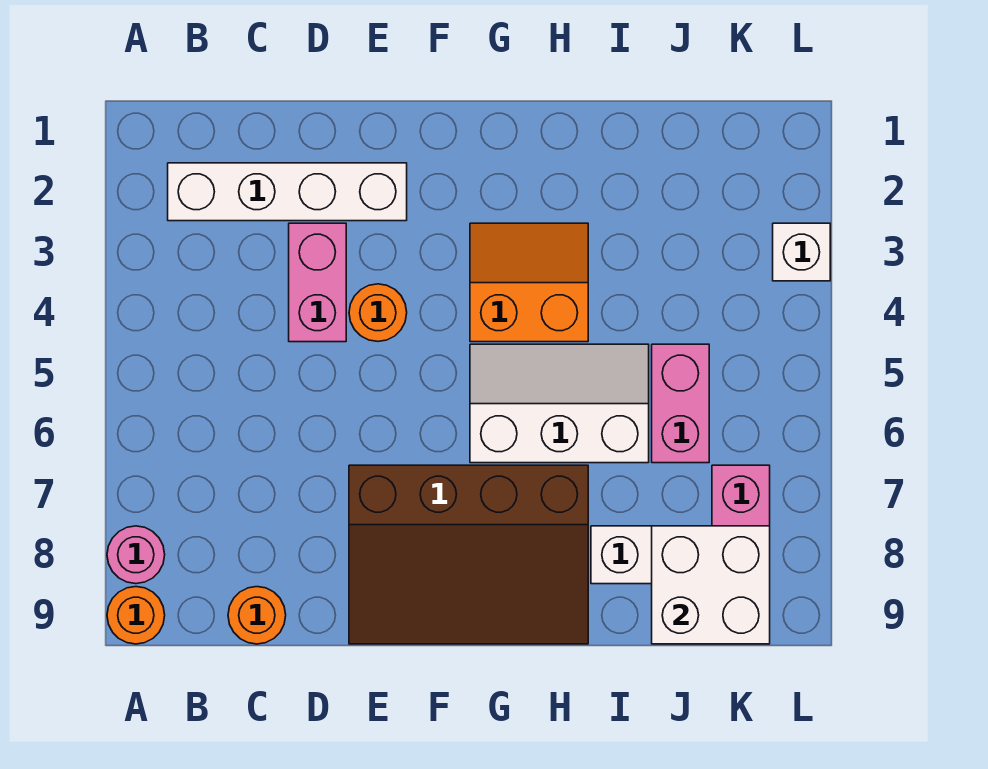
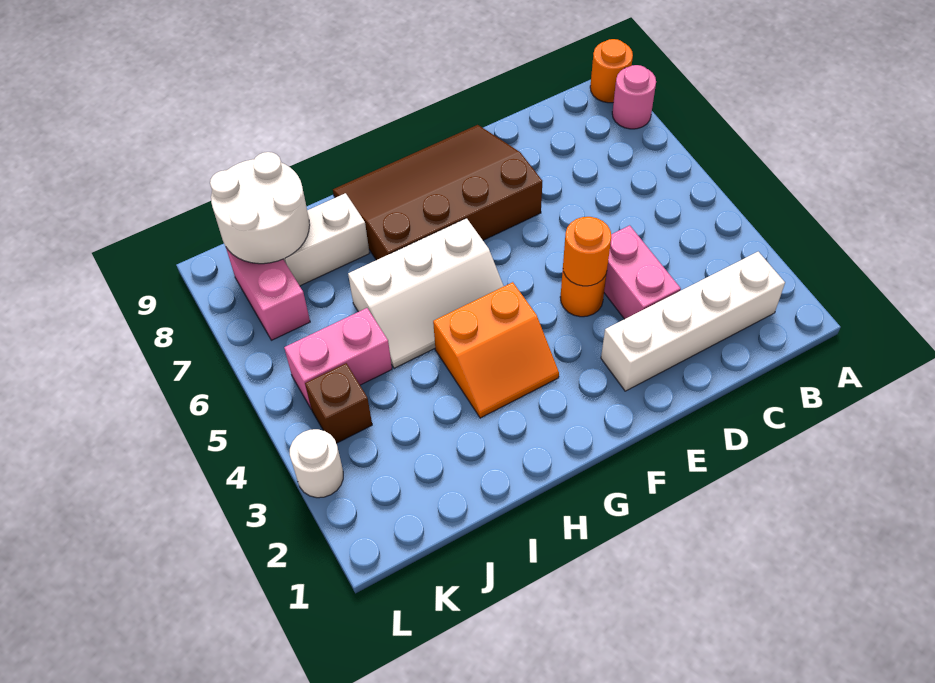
orange round brick C9 level 1 -> orange round brick E4 level 2
pink brick J5:J6 level 1 -> pink brick J5:K5 level 1
white brick J8:K9 level 2 -> white round brick J8:K9 level 2
none -> brown brick K4 level 1
white brick L3 level 1 -> white round brick L3 level 1

